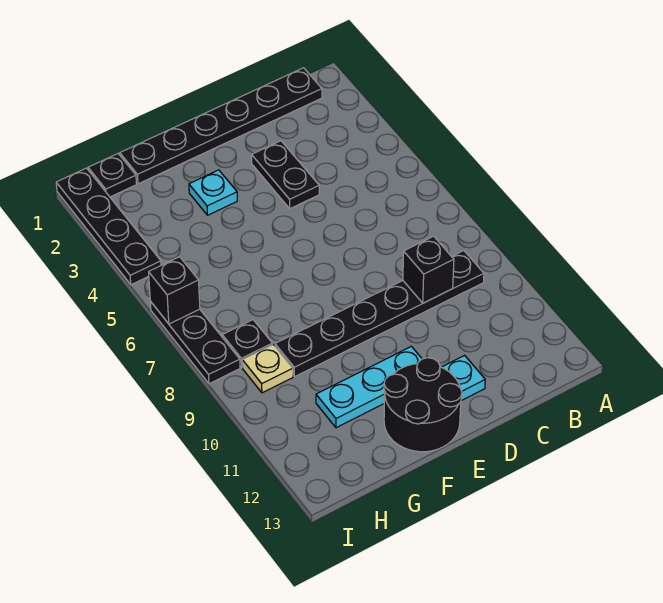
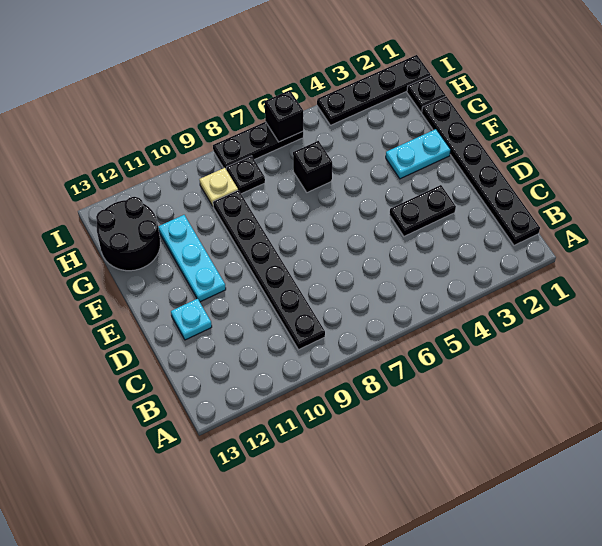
black brick C9 level 2 -> black brick G6 level 1
black round brick E12:F13 level 1 -> black round brick G12:H13 level 1
cyan plate F3 level 1 -> cyan plate F2:F3 level 1

